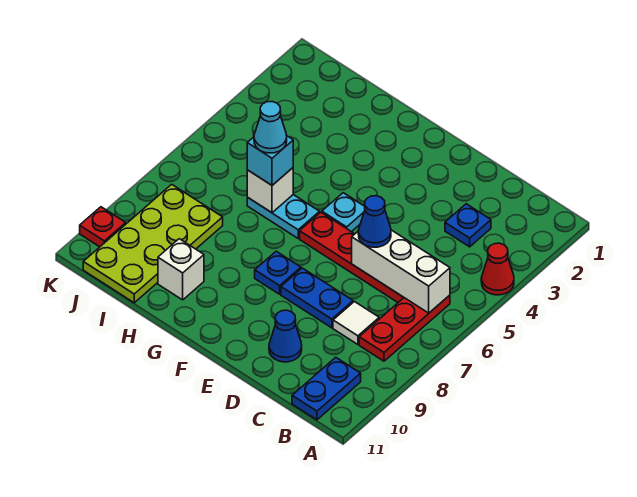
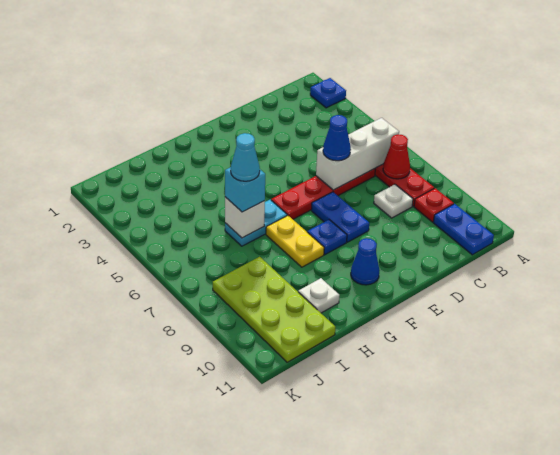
red cone A4 level 1 -> red cone B7 level 2
blue plate C3 level 1 -> blue plate A2 level 1
white tile C8 level 1 -> white plate C8 level 1
blue plate D8:E8 level 1 -> blue plate E7:E8 level 1
blue cone D10 level 1 -> blue cone F10 level 1
cyan plate F5 level 1 -> none
none -> yellow plate G7:G8 level 1
white brick H10 level 1 -> white plate H10 level 1
red plate K10 level 1 -> red plate B9 level 1

